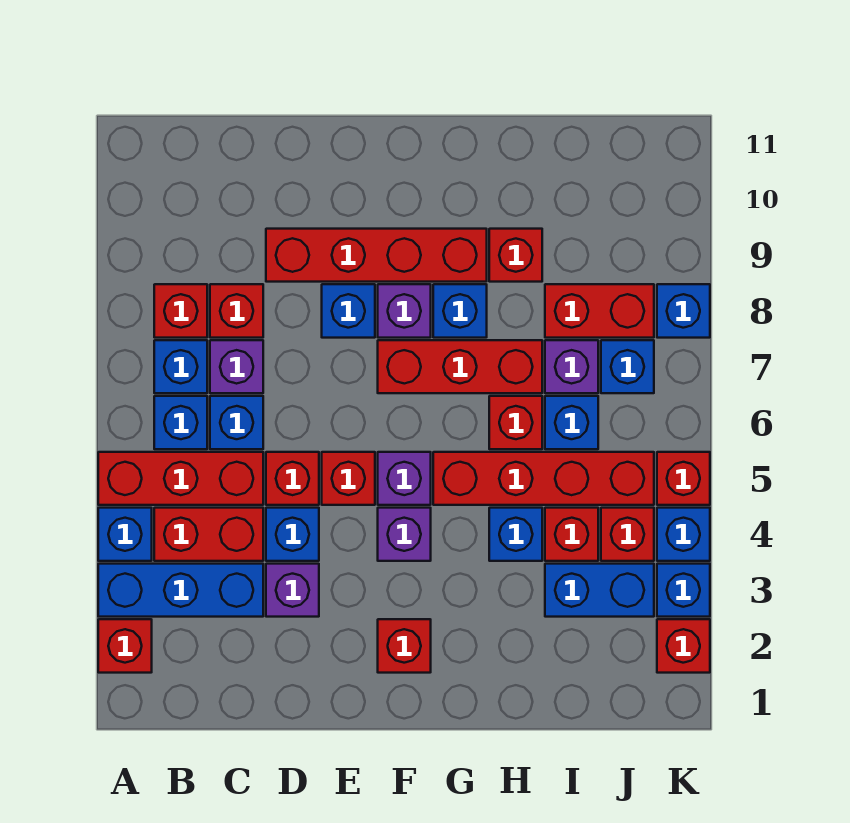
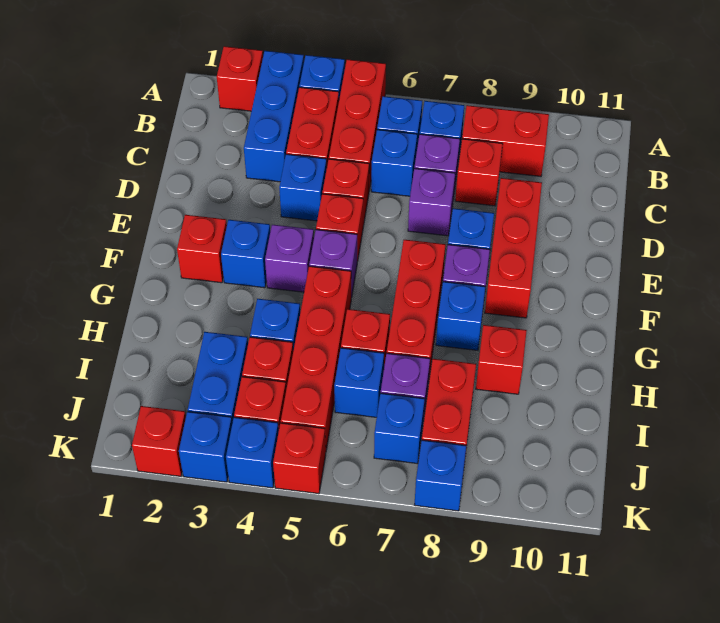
red brick B8 level 1 -> red brick B8:B9 level 1
purple brick D3 level 1 -> purple brick D7 level 1
red brick D9:G9 level 1 -> red brick D9:F9 level 1
none -> blue brick F3 level 1

